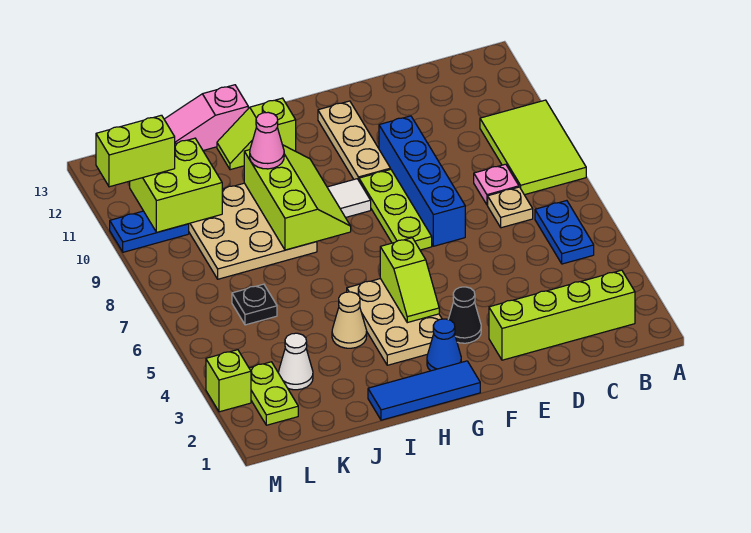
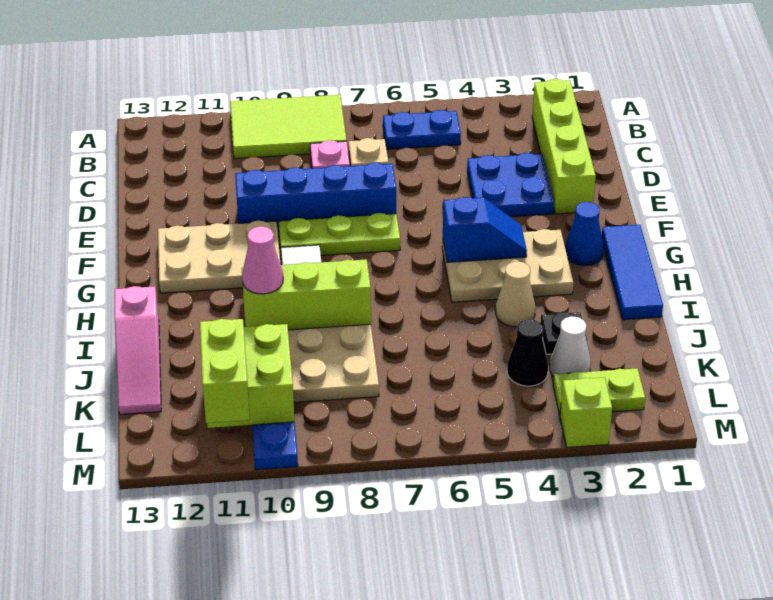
none -> blue plate D3:E4 level 1
black cone F3 level 1 -> black cone K4 level 1
tan plate F10:F12 level 1 -> tan plate F10:G12 level 1
lime slope G4:G5 level 2 top 5 -> blue slope G4:G5 level 2 top 5
lime slope H12:I12 level 1 top H -> none
black plate K6 level 1 -> black plate J3 level 1

